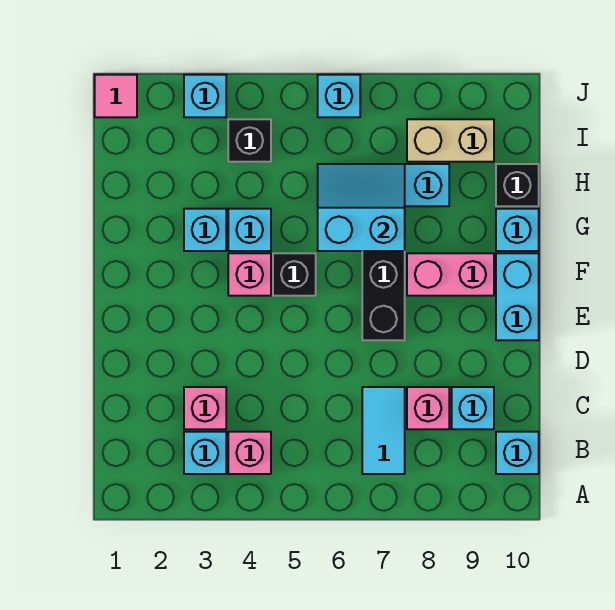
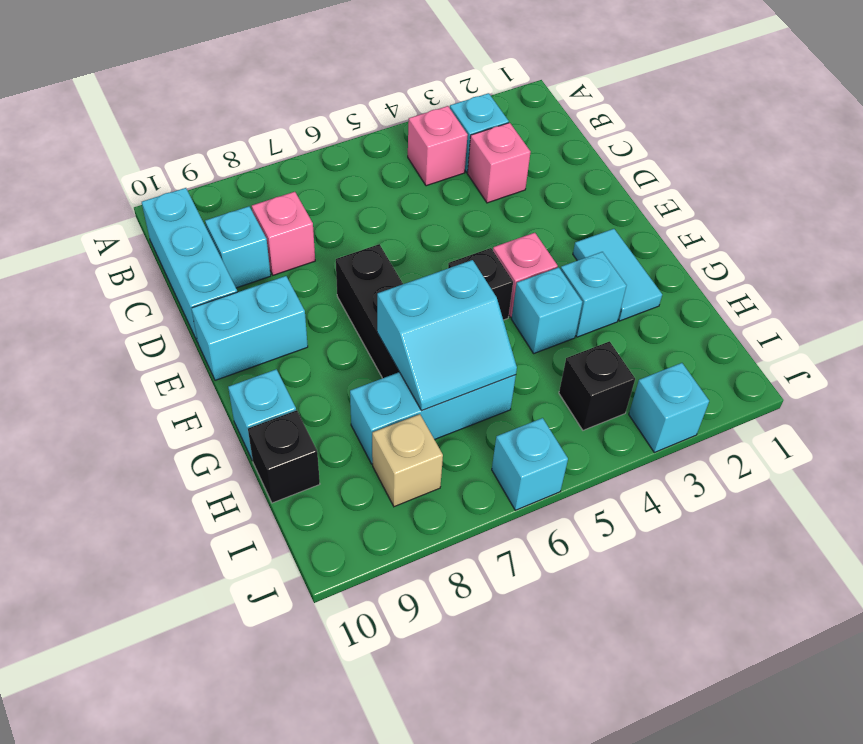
cyan tile B7:C7 level 1 -> cyan tile F2:G2 level 1
cyan brick B10 level 1 -> cyan brick B10:D10 level 1
cyan brick E10:F10 level 1 -> cyan brick E9:E10 level 1
pink brick F8:F9 level 1 -> none
tan brick I8:I9 level 1 -> tan brick I8 level 1
pink tile J1 level 1 -> none

